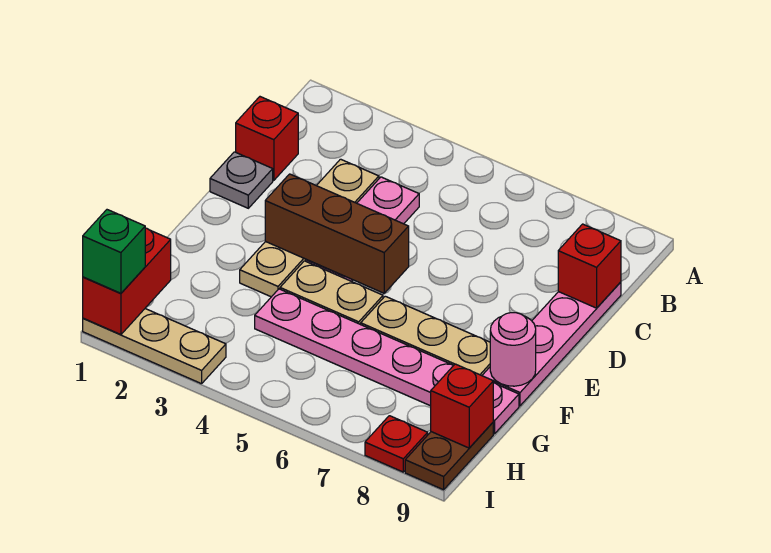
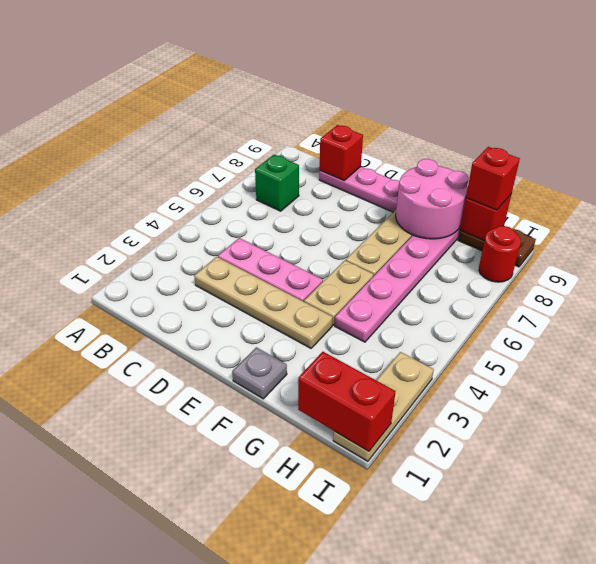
red brick C1 level 1 -> red brick H9 level 3
grey plate D1 level 1 -> grey plate F1 level 1
brown brick E3:E5 level 2 -> none
pink round brick F9 level 2 -> pink round brick F8:G9 level 2
green brick I1 level 3 -> green brick B7 level 1
red plate I8 level 1 -> red round brick I8 level 1

